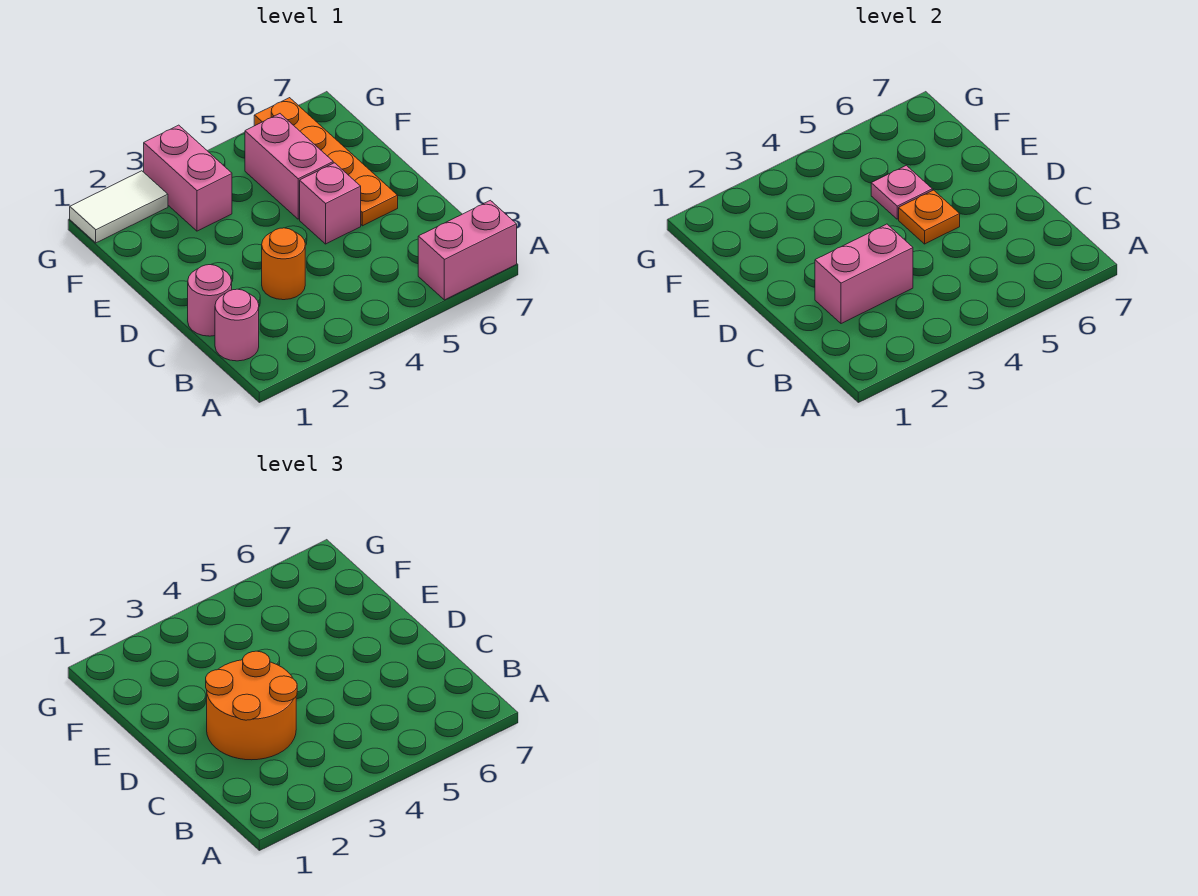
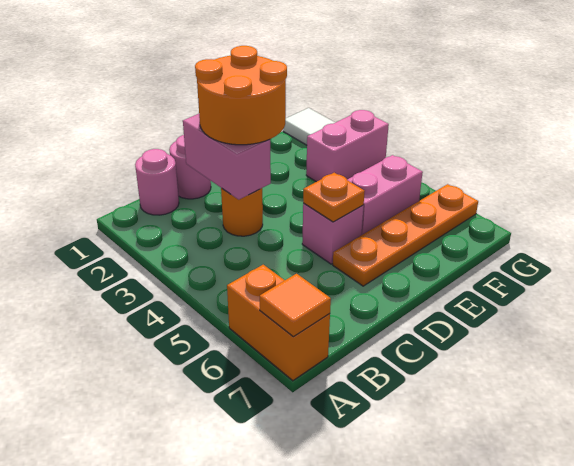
pink brick A6:A7 level 1 -> orange brick A6:A7 level 1
none -> orange tile A7 level 2
pink plate E5 level 2 -> none

